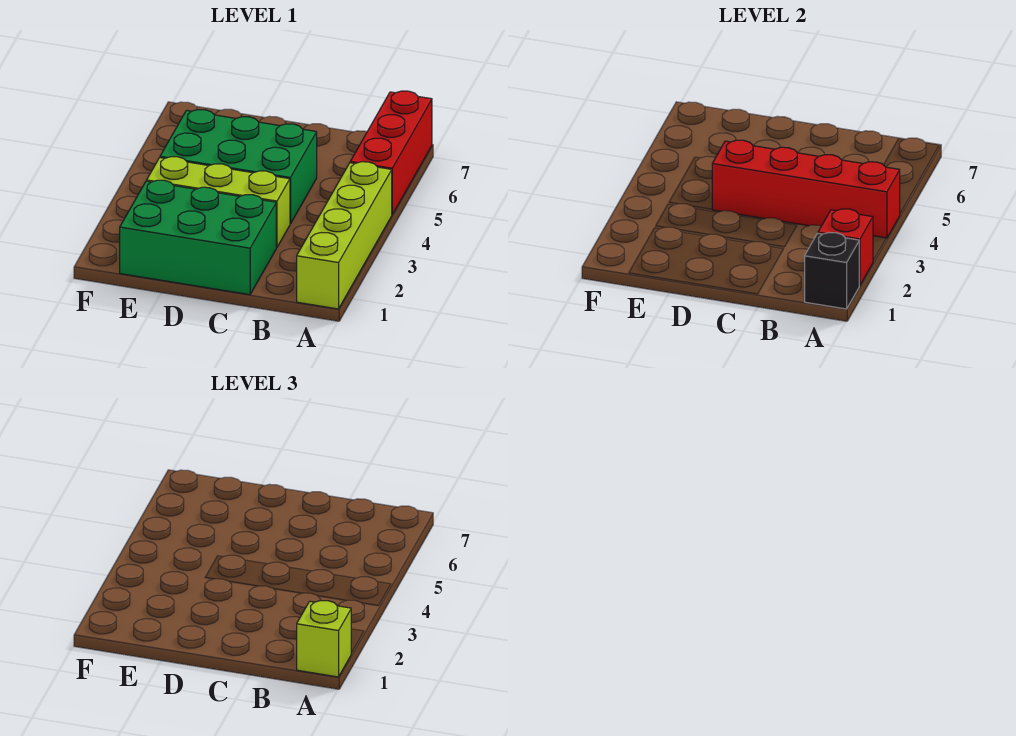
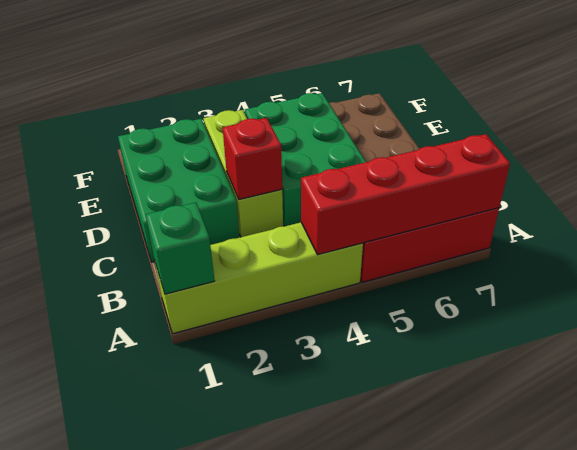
black brick A1 level 2 -> green brick A1 level 2
lime brick A1 level 3 -> none
red brick A2 level 2 -> red brick C3 level 2
red brick A4:D4 level 2 -> red brick A4:A7 level 2

